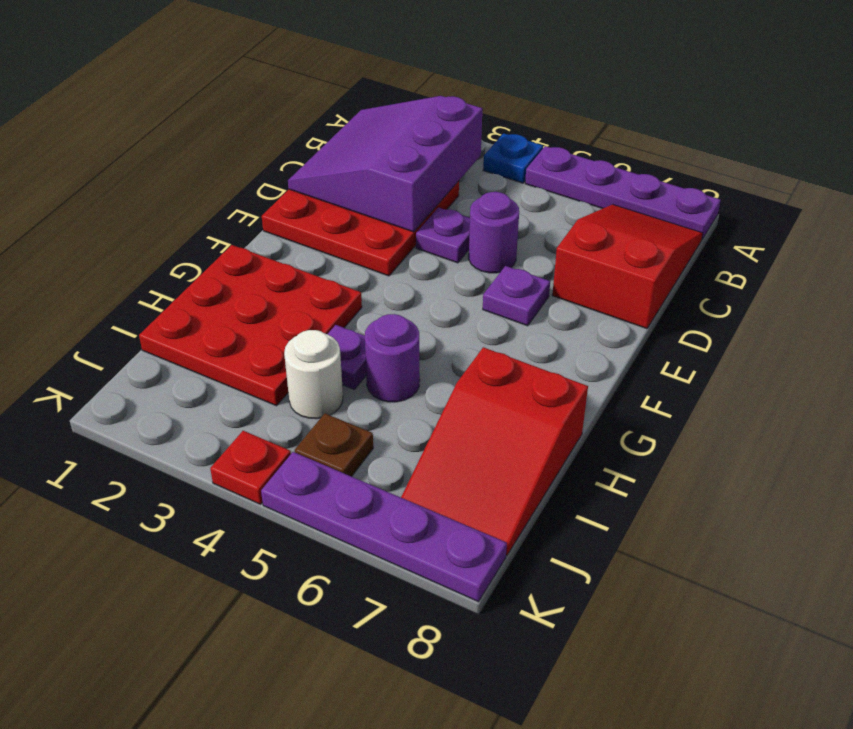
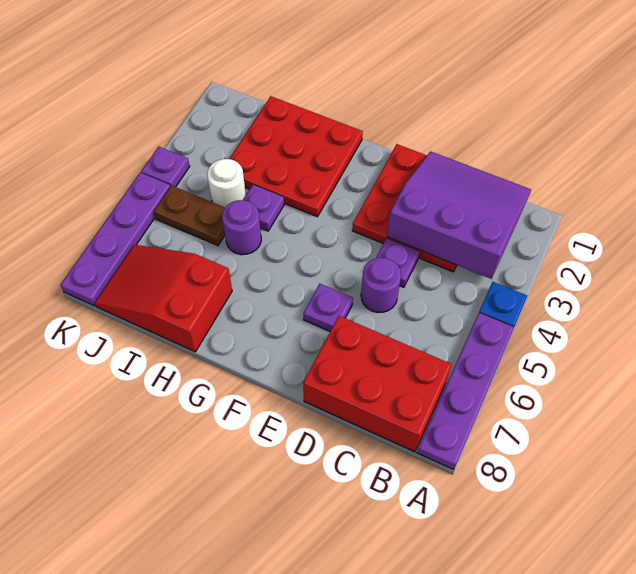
red slope B7:D8 level 1 top D -> red brick B7:D8 level 1
brown plate J5 level 1 -> brown plate I5:J5 level 1
red plate K4 level 1 -> purple plate K4 level 1

